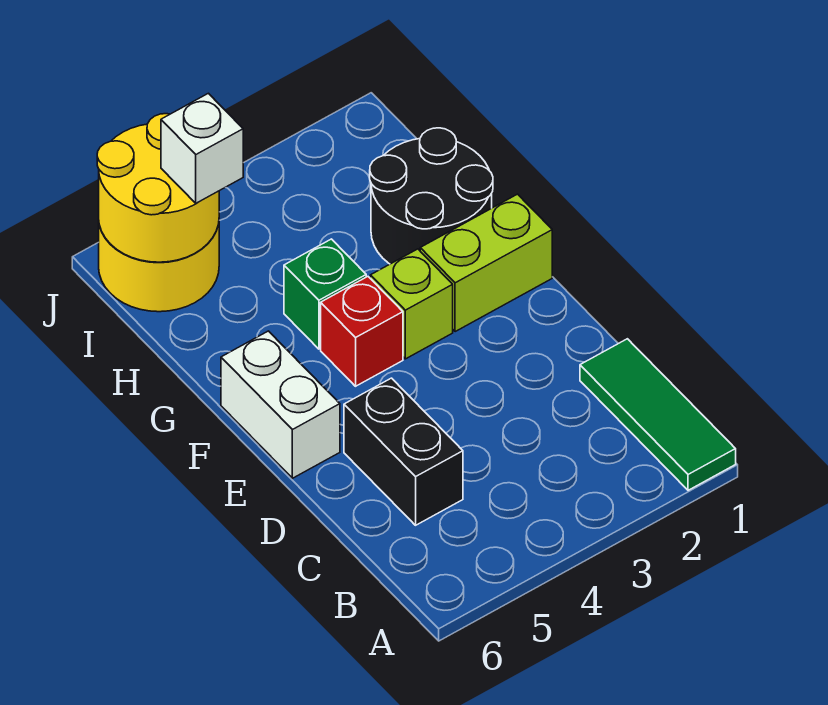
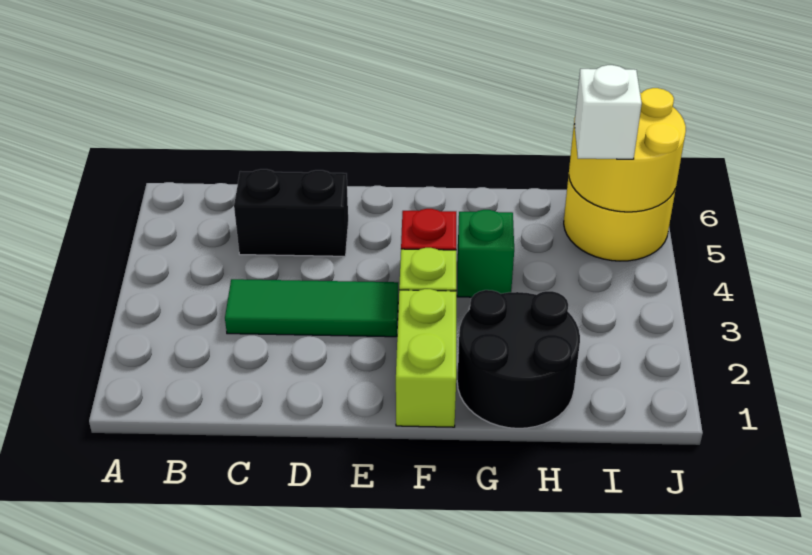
green tile A1:C1 level 1 -> green tile C3:E3 level 1
white brick E6:F6 level 1 -> none

